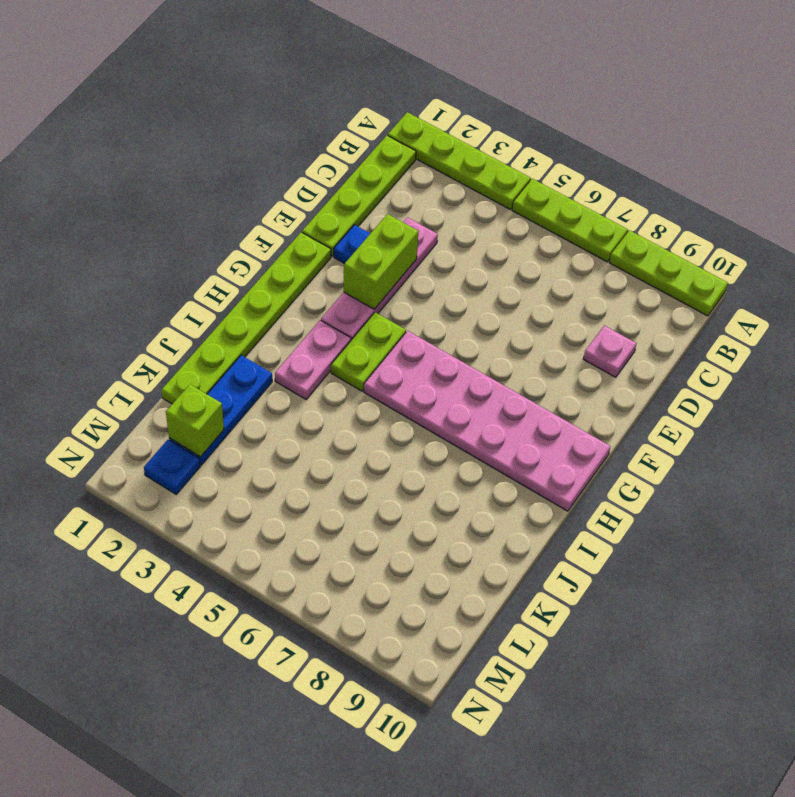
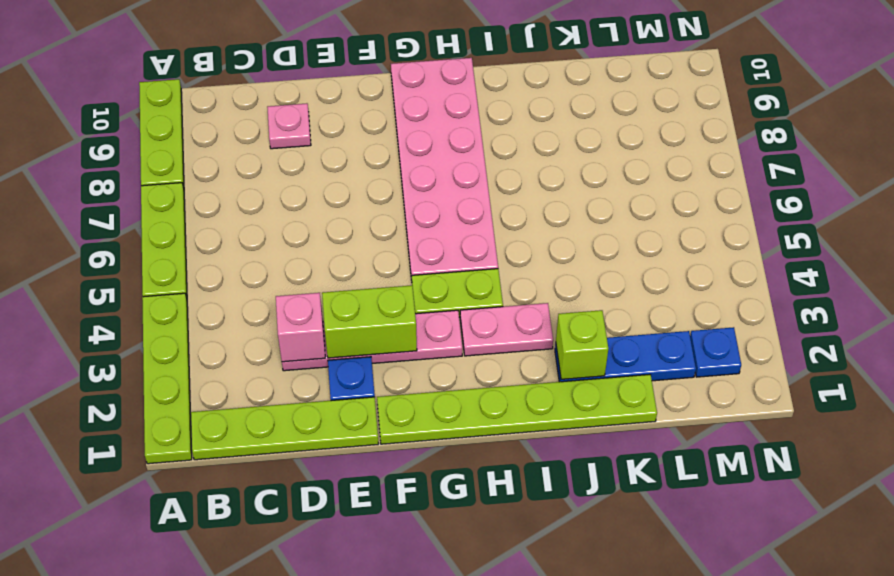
none -> pink brick D3 level 2
lime brick L2 level 2 -> lime brick J2 level 2

